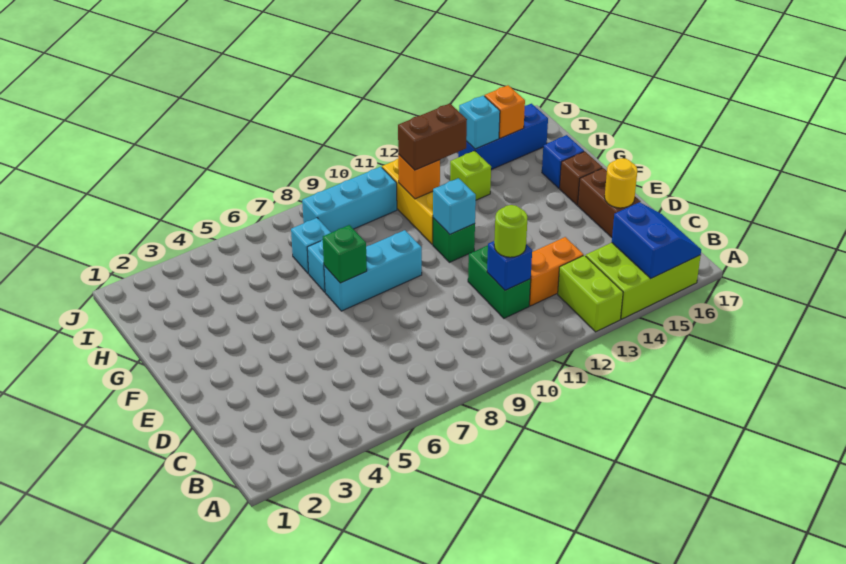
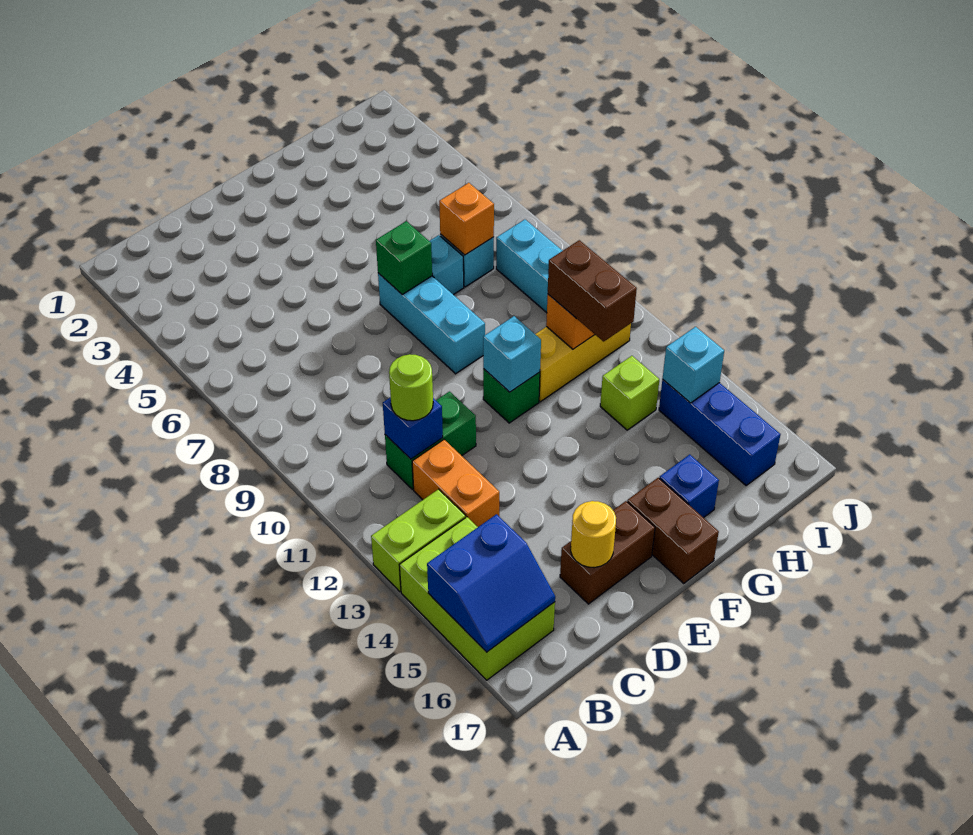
brown brick F16 level 1 -> brown brick F16:F17 level 1
orange brick I15 level 2 -> orange brick H7 level 2

